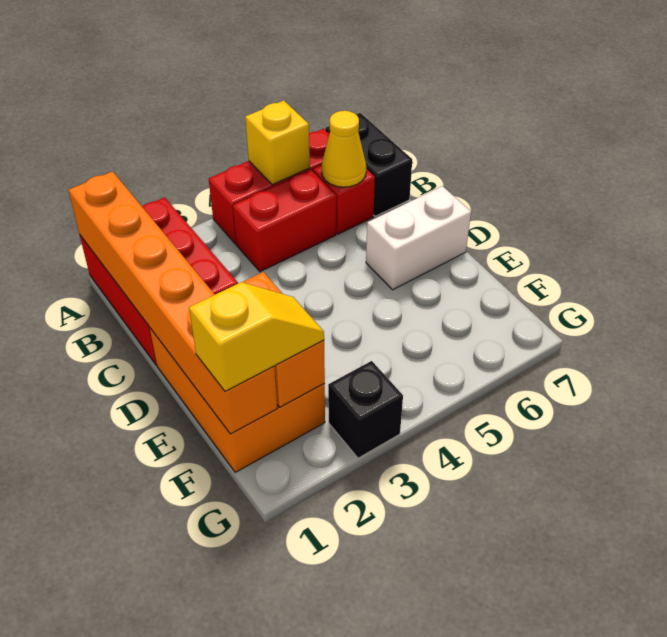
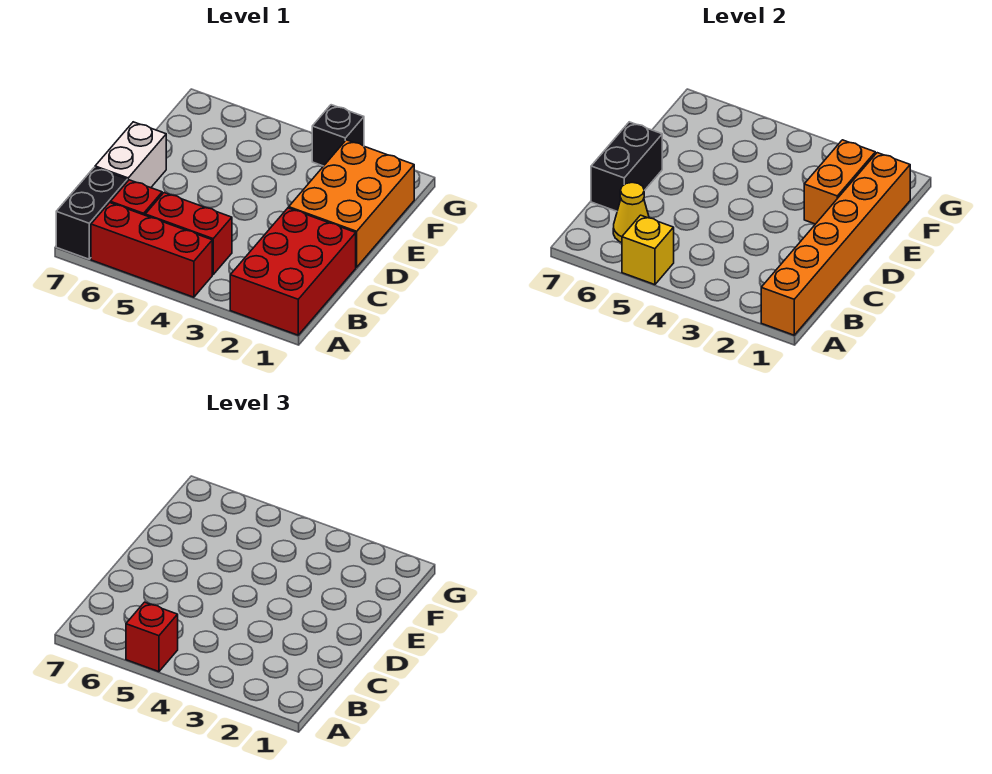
none -> red brick A5 level 3
none -> black brick C7:D7 level 2
white brick D6:D7 level 1 -> white brick C7:D7 level 1
yellow slope F1:F2 level 3 top 1 -> none

